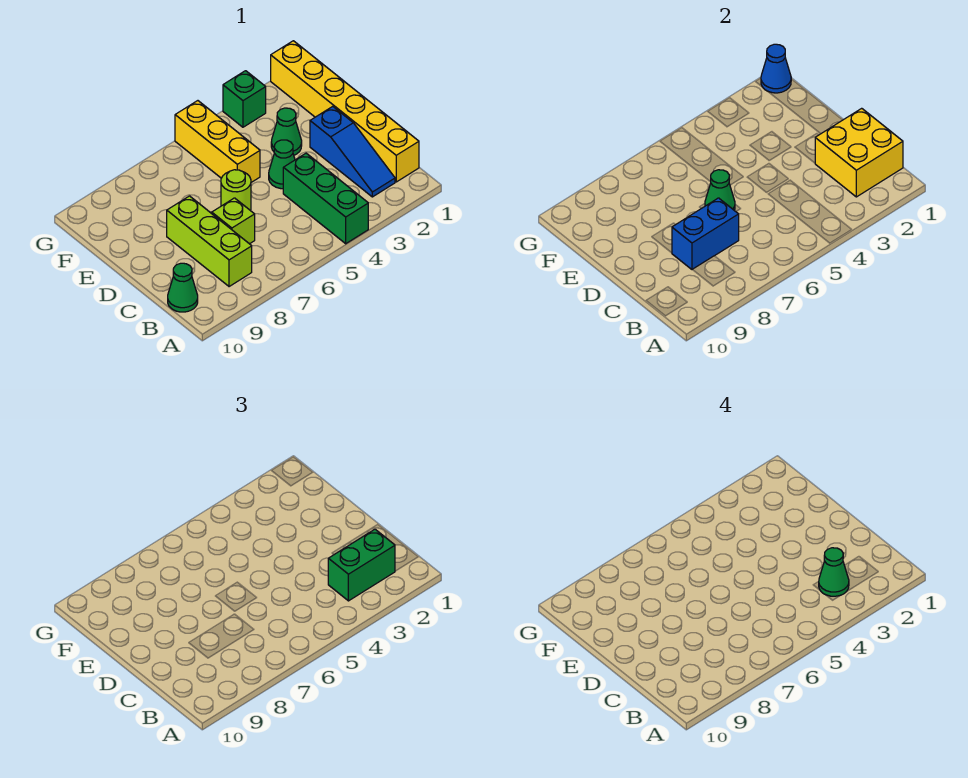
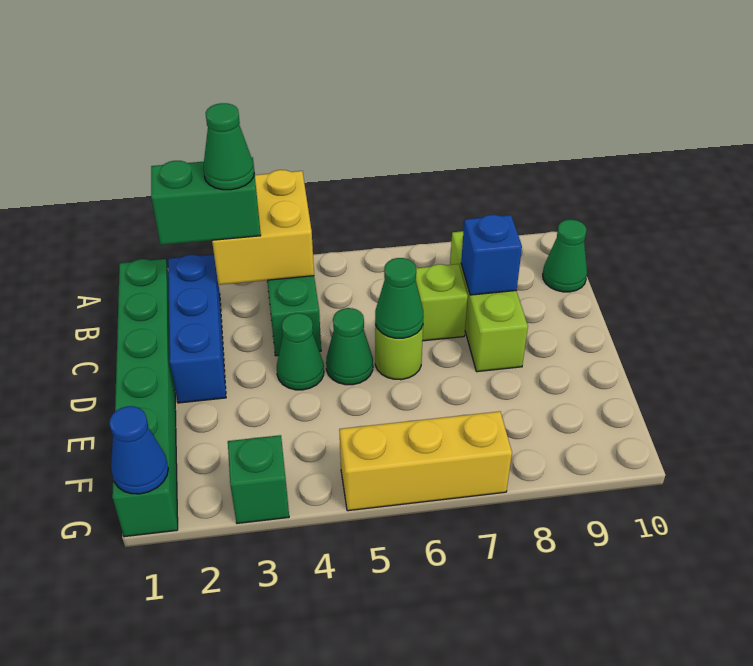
yellow brick B1:G1 level 1 -> green brick B1:G1 level 1
yellow brick B1:C2 level 2 -> yellow brick A3:B4 level 2
blue slope B2:D2 level 1 top D -> blue brick B2:D2 level 1
blue brick C7:C8 level 2 -> blue brick C8 level 2
green cone E3 level 1 -> green cone D5 level 1
yellow brick E5:G5 level 1 -> yellow brick G5:G7 level 1

